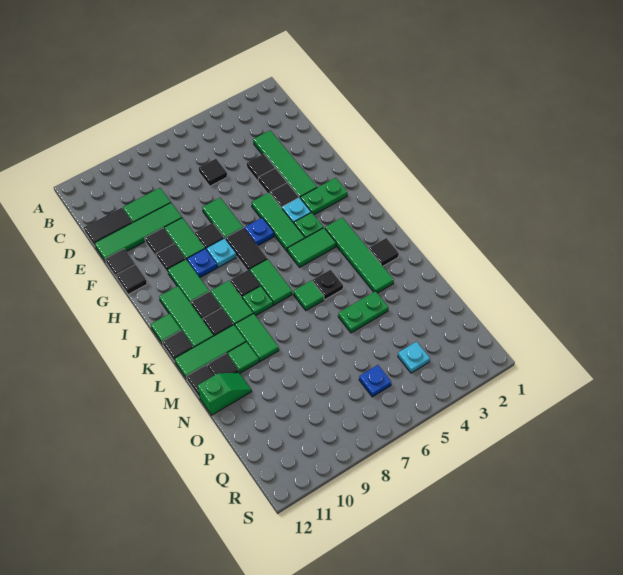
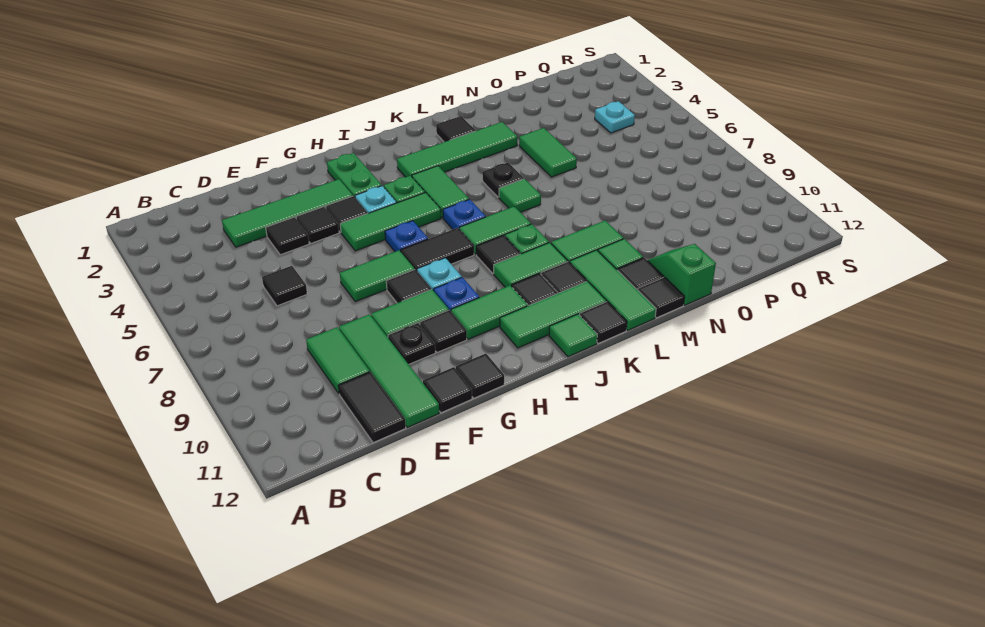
black tile F10 level 1 -> black plate F10 level 1
green plate N4:N5 level 1 -> green tile N4:N5 level 1
blue plate Q6 level 1 -> blue plate J6 level 1

